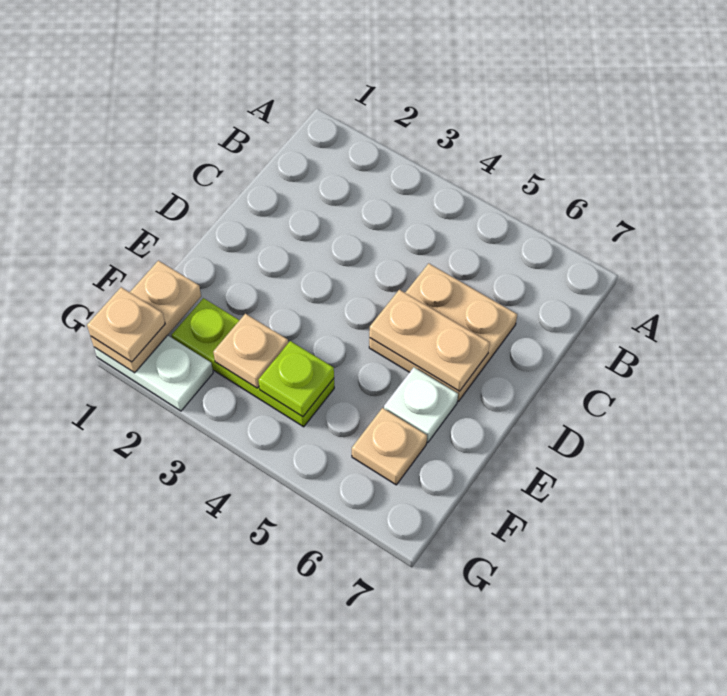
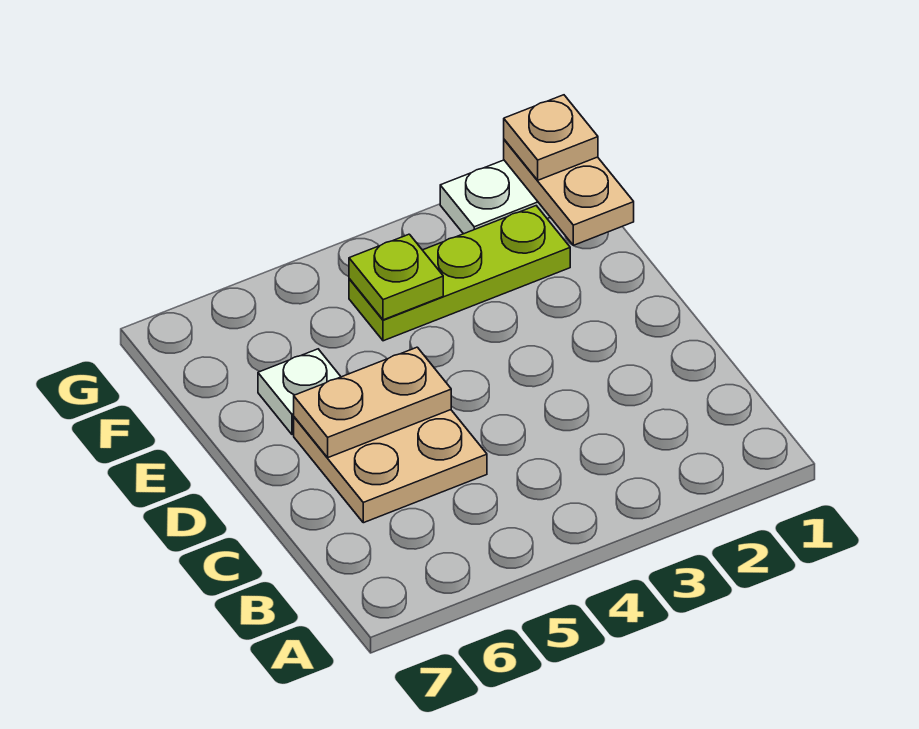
tan plate F3 level 2 -> none
tan plate F6 level 1 -> none

